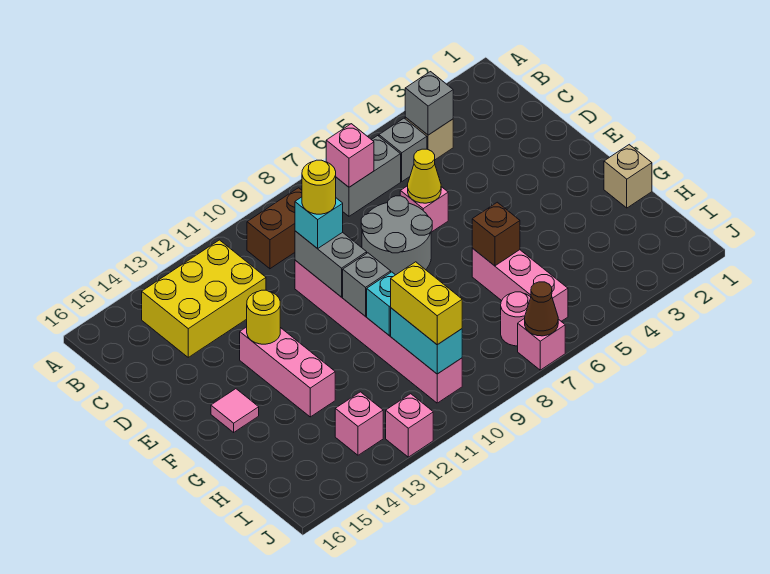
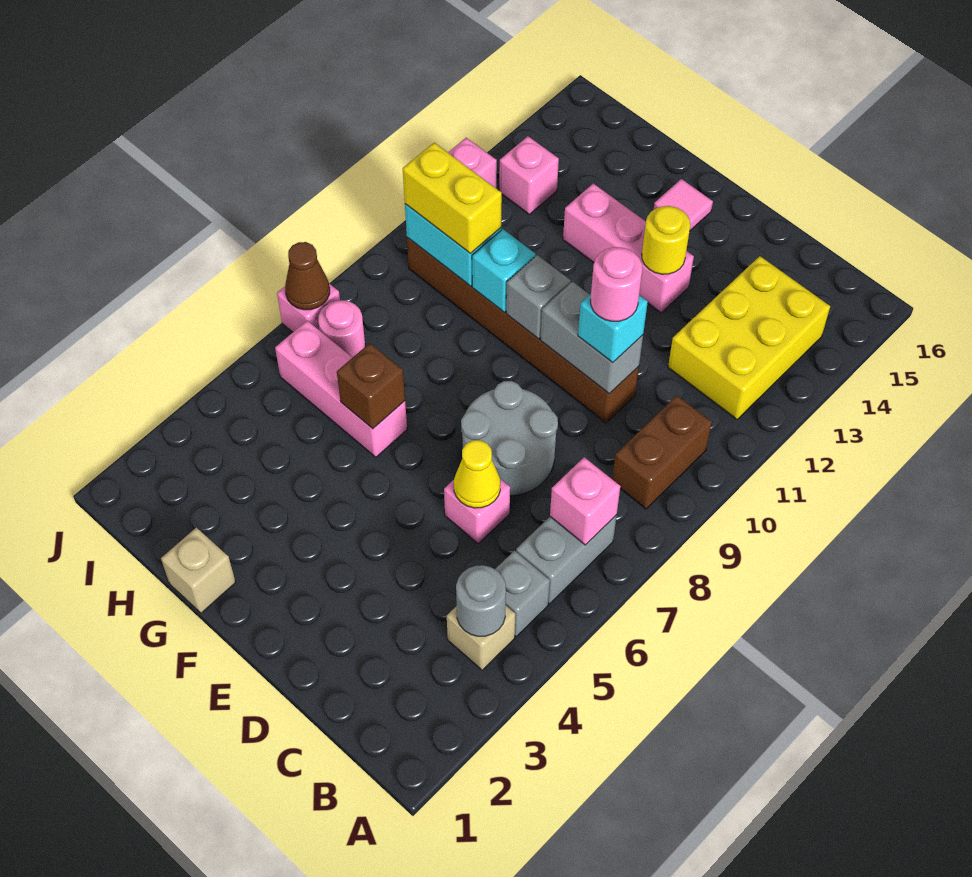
grey brick B4 level 2 -> grey round brick B4 level 2
pink brick D10:I10 level 1 -> brown brick D10:I10 level 1
yellow round brick D10 level 4 -> pink round brick D10 level 4

